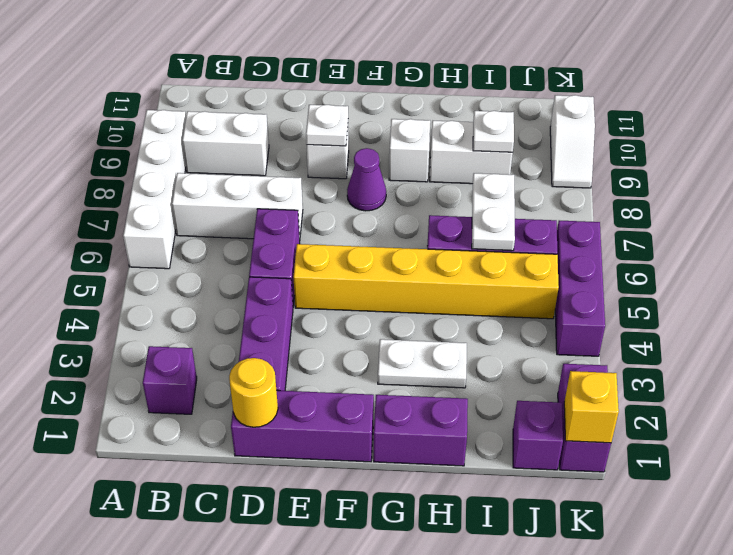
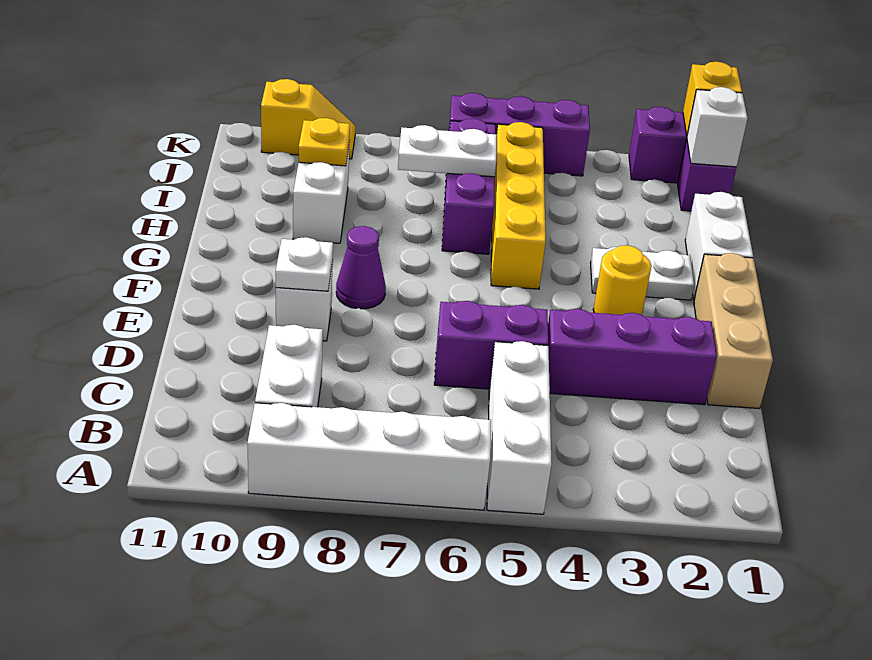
purple brick B2 level 1 -> none
white brick B7:D7 level 1 -> white brick A5:C5 level 1
purple brick D1:F1 level 1 -> tan brick D1:F1 level 1
yellow round brick D1 level 2 -> yellow round brick F3 level 1
yellow brick E5:J5 level 1 -> yellow brick G5:J5 level 1
purple brick G1:H1 level 1 -> white brick G1:H1 level 1
white plate G3:H3 level 1 -> white plate G2:G3 level 1
white brick G9 level 1 -> white brick J1 level 2
white plate I9 level 2 -> yellow plate I9 level 2
white slope K9:K10 level 1 top 10 -> yellow slope K9:K10 level 1 top 10

